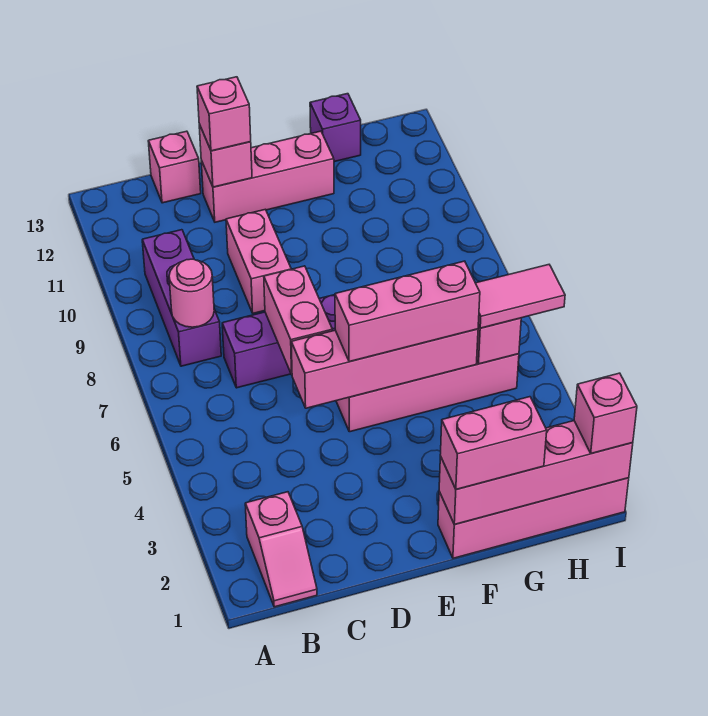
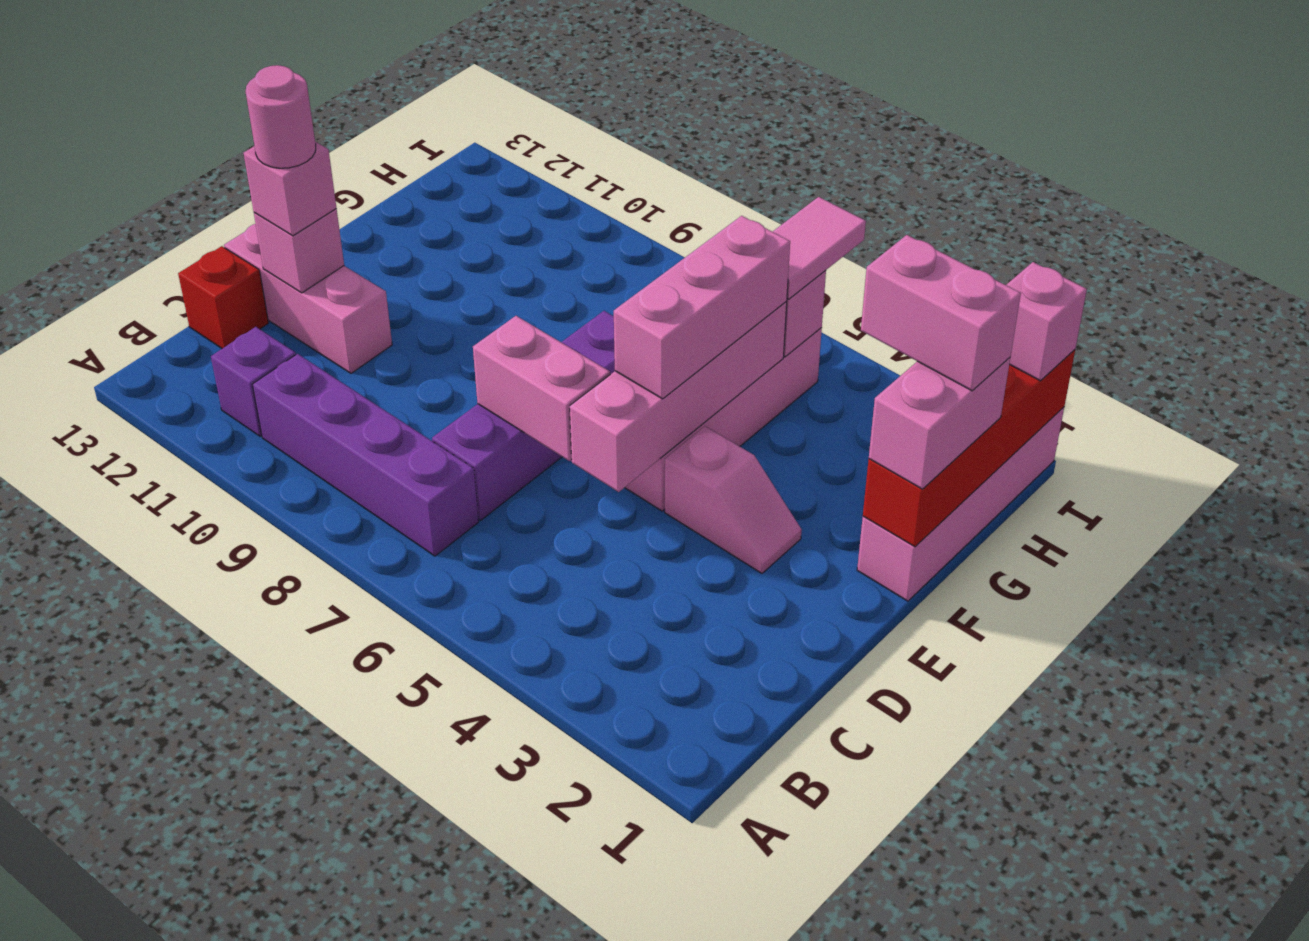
pink slope B1:B2 level 1 top 2 -> pink slope E3:E4 level 1 top 4
purple brick B8:B10 level 1 -> purple brick B7:B10 level 1
pink round brick B8 level 2 -> pink round brick D12 level 4
pink brick C13 level 1 -> red brick C13 level 1
pink brick D9:D10 level 1 -> pink brick G1:G2 level 4
pink brick D12:F12 level 1 -> pink brick D11:D13 level 1
pink brick F1:I1 level 2 -> red brick F1:I1 level 2
purple brick G13 level 1 -> purple brick B11 level 1

